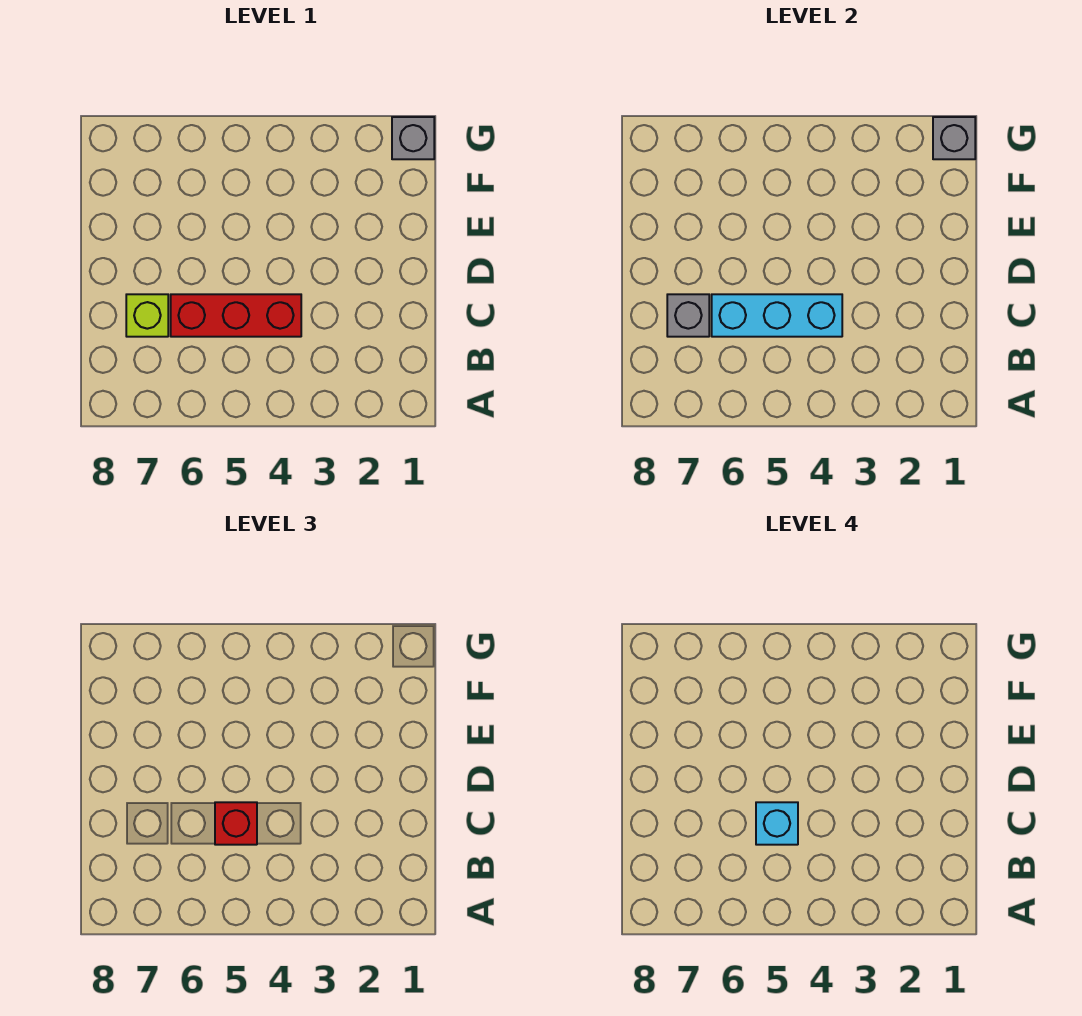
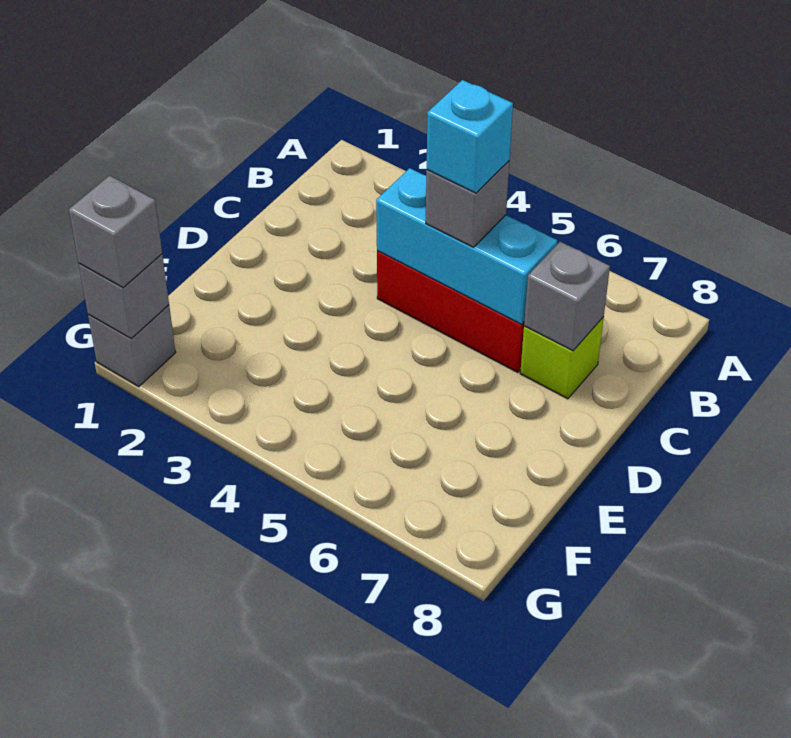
red brick C5 level 3 -> grey brick C5 level 3
none -> grey brick G1 level 3

